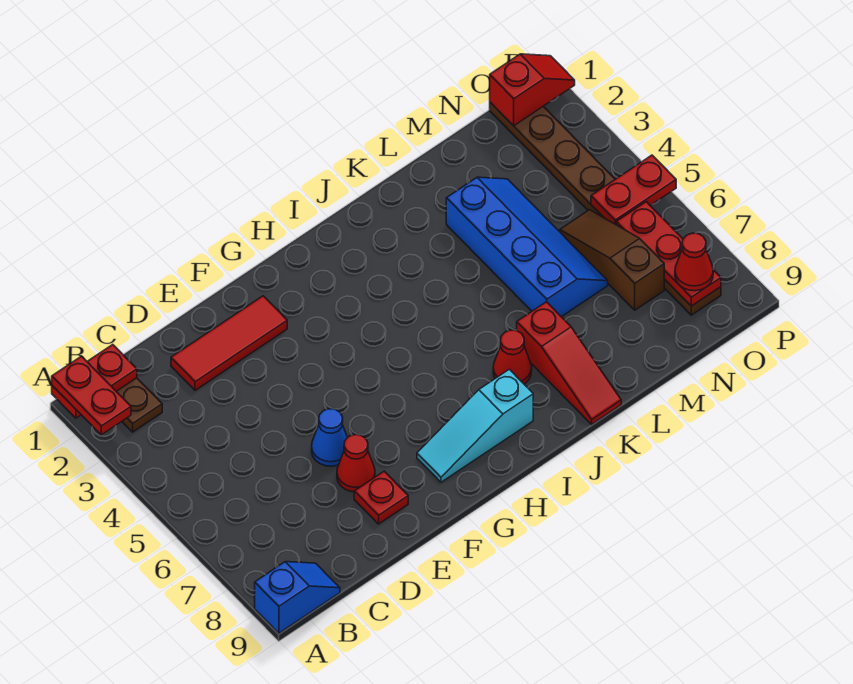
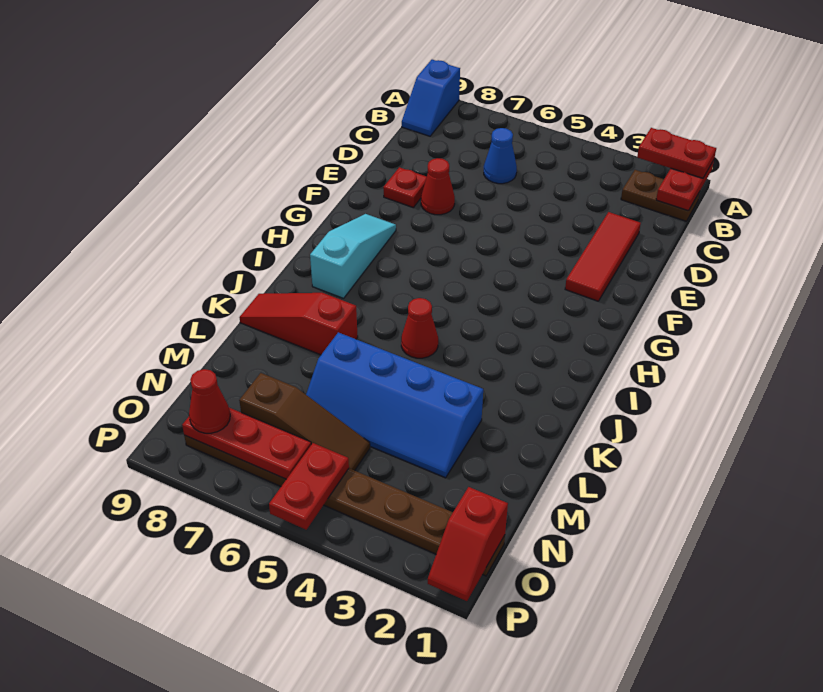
blue cone E6 level 1 -> blue cone C6 level 1
red cone J7 level 1 -> red cone J5 level 1

